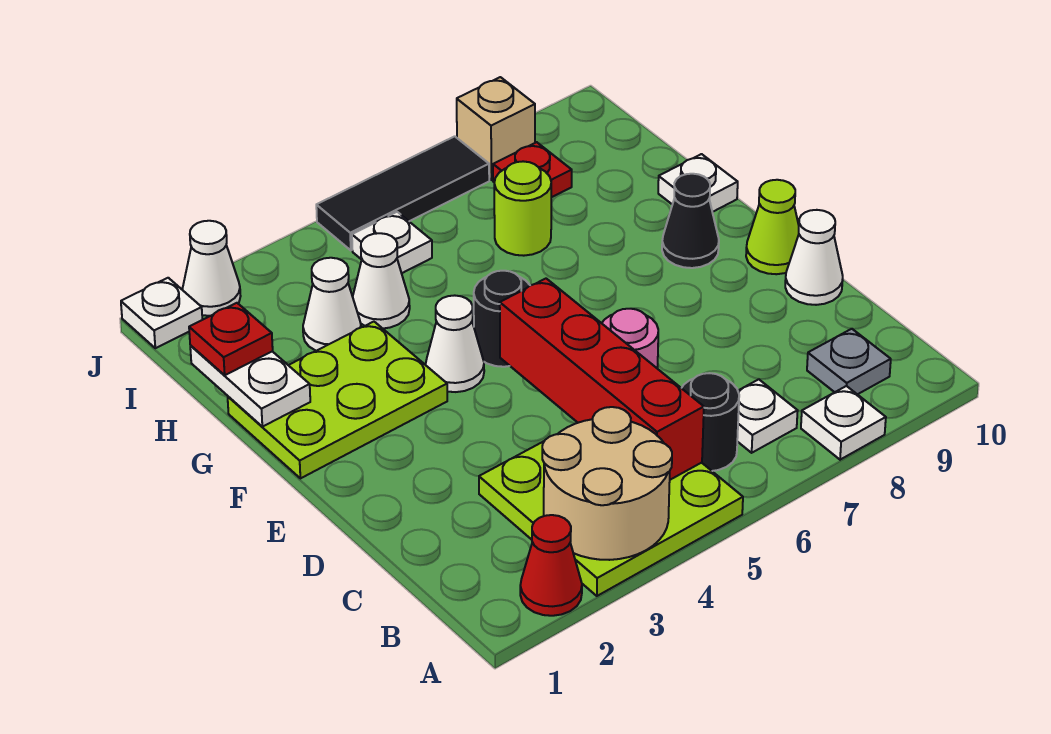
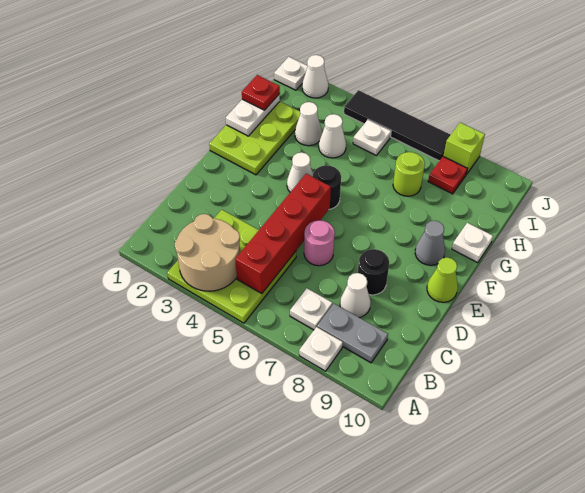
red cone A2 level 1 -> none
black round brick B6 level 1 -> black round brick D8 level 1
grey plate B9 level 1 -> grey plate B8:B9 level 1
white cone D10 level 1 -> white cone C8 level 1
lime plate F1:G3 level 1 -> lime plate F1:H2 level 1
black cone F9 level 1 -> grey cone F9 level 1
black tile J5:J7 level 1 -> black tile J4:J7 level 1
tan brick J8 level 1 -> lime brick J8 level 1

